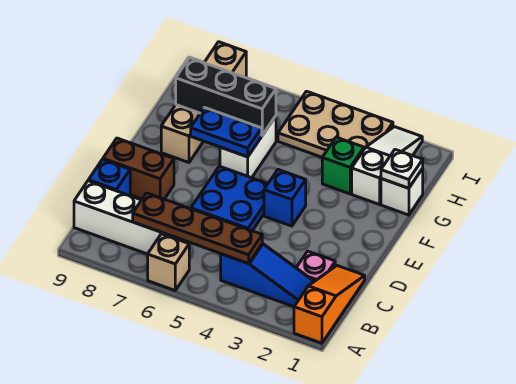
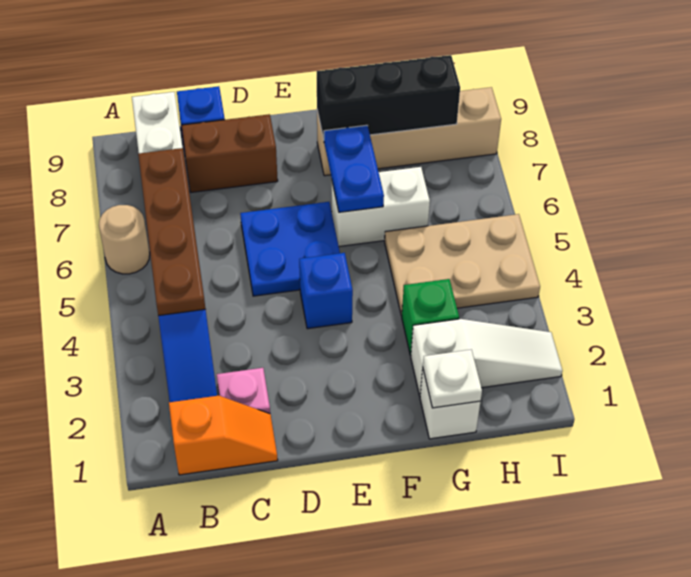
orange slope A1:C1 level 1 top A -> orange slope B1:C1 level 1 top B
tan brick A6 level 1 -> tan round brick A6 level 1
brown brick D8:D9 level 1 -> brown brick C8:D8 level 1
black brick G6:G8 level 2 -> black brick F8:H8 level 2
tan plate H3:I5 level 1 -> tan plate G4:I5 level 1

